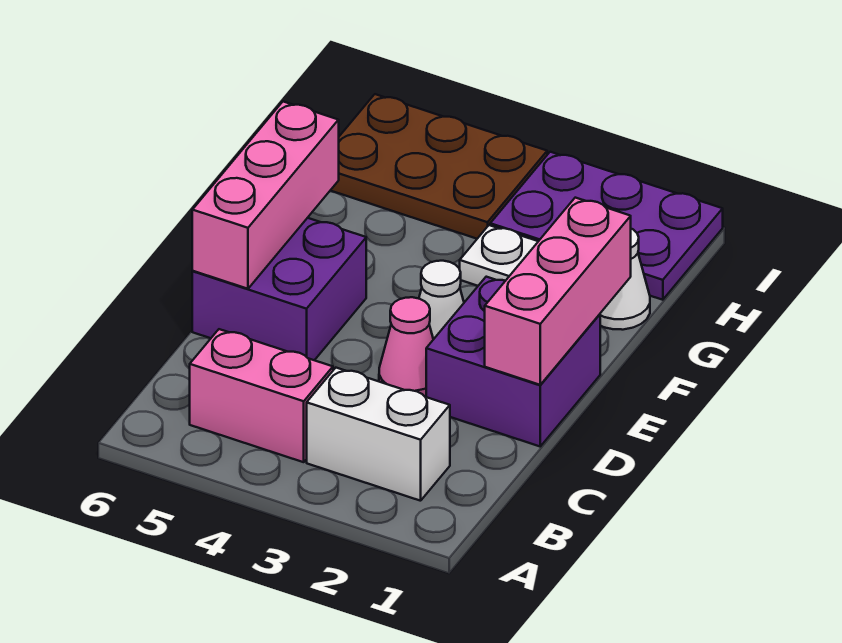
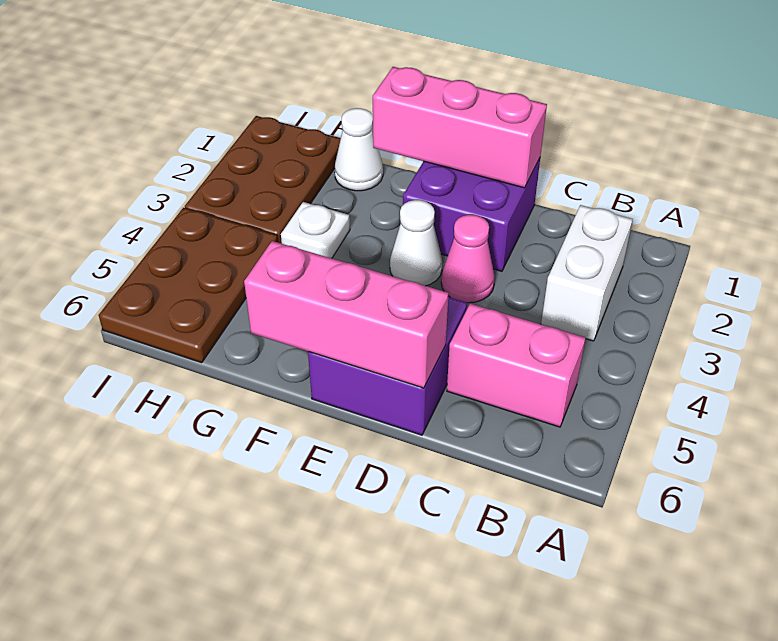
pink brick B4:B5 level 1 -> pink brick B5:C5 level 1
purple plate H1:I3 level 1 -> brown plate H1:I3 level 1

